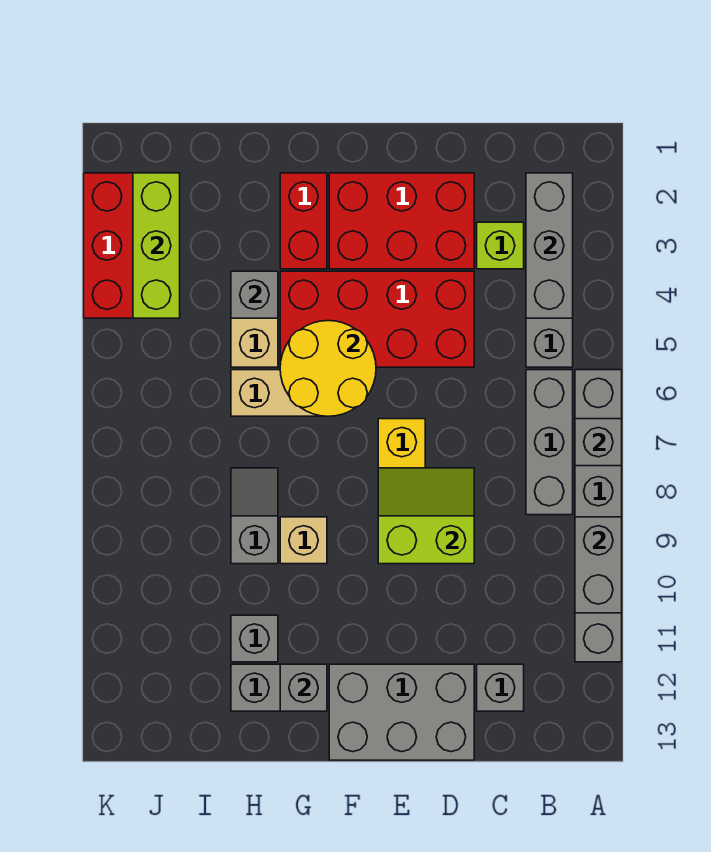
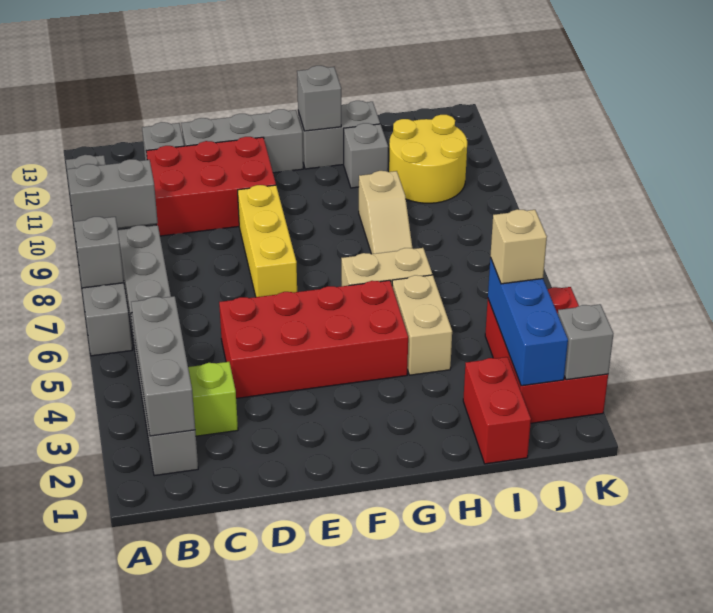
grey brick A9:A10 level 2 -> grey brick A9:B9 level 2
red brick D2:F3 level 1 -> red brick C10:E11 level 1
lime slope D8:E9 level 2 top 9 -> none
grey brick D12:F13 level 1 -> grey brick D12:F12 level 1
yellow round brick F5:G6 level 2 -> yellow round brick I10:J11 level 1
red brick G2:G3 level 1 -> red brick I1:I2 level 1
tan brick G9 level 1 -> tan brick J4 level 3
grey brick H4 level 2 -> grey brick K2 level 2
grey slope H8:H9 level 1 top 9 -> tan slope H8:H9 level 1 top 9
lime brick J2:J4 level 2 -> blue brick J2:J4 level 2

